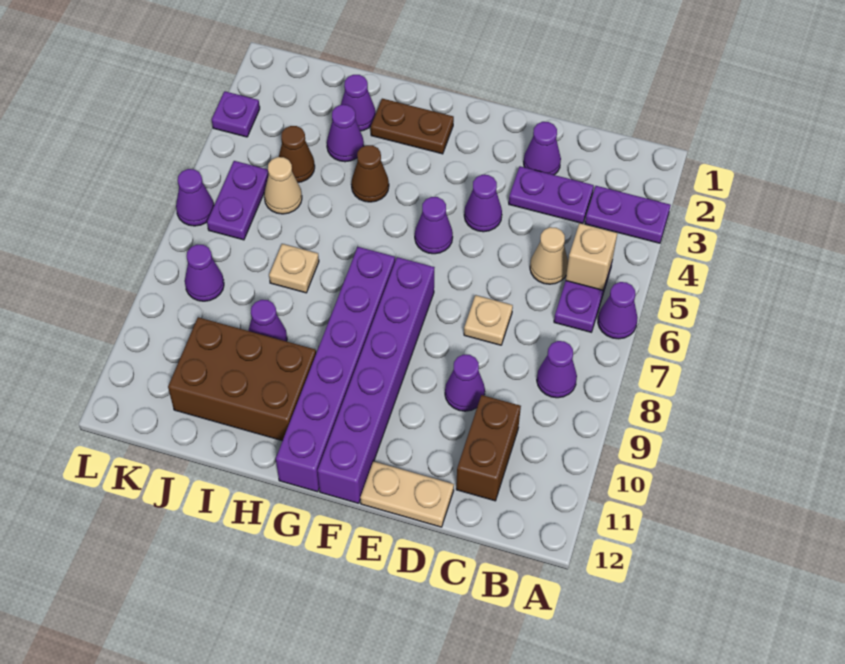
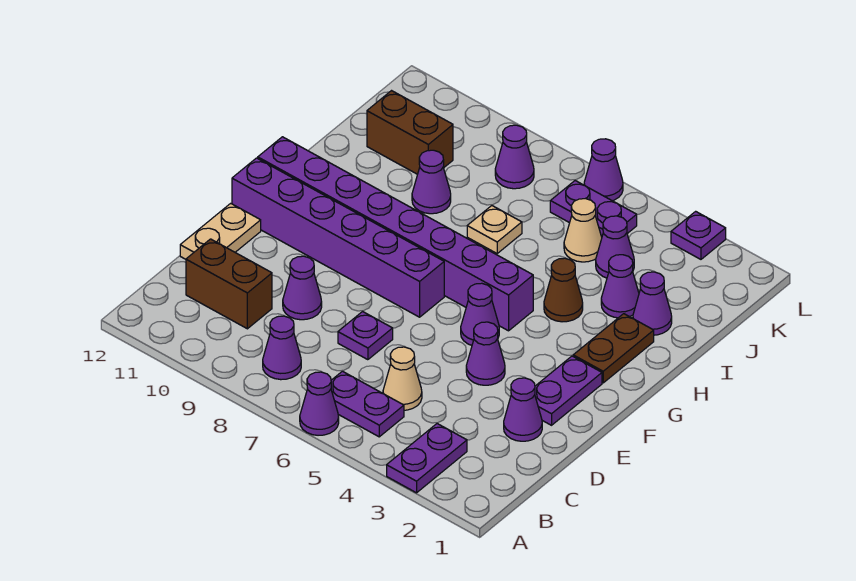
tan brick B5 level 2 -> none
purple plate C3:D3 level 1 -> purple plate E2:F2 level 1
tan plate D7 level 1 -> purple plate D7 level 1
purple brick G7:G12 level 1 -> purple brick G5:G12 level 1
brown brick H10:J11 level 1 -> brown brick J10:J11 level 1
brown cone J4 level 1 -> purple cone J4 level 1

